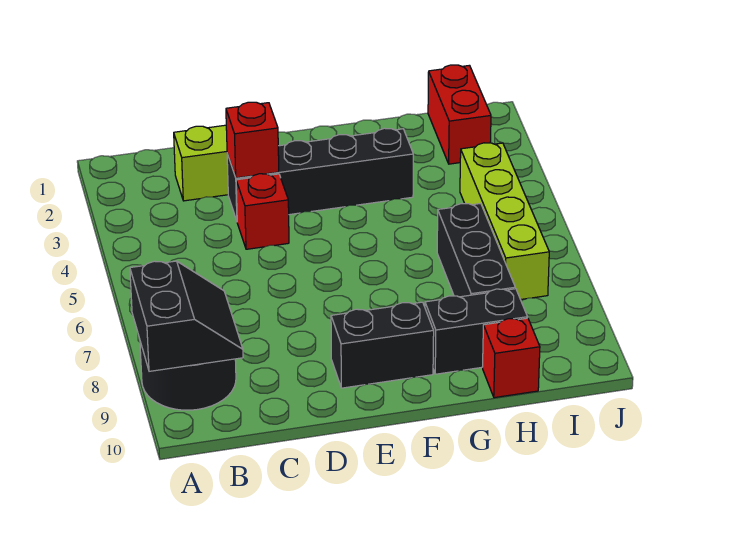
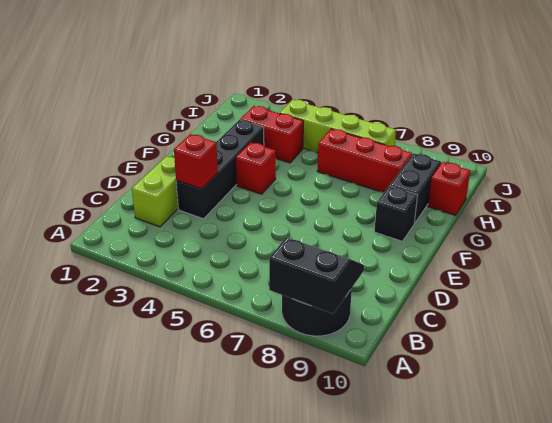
red brick D4 level 1 -> red brick F4 level 1
black brick E9:F9 level 1 -> black brick F9 level 1
black brick H6:H8 level 1 -> red brick H6:H8 level 1
red brick I1:I2 level 1 -> red brick H3:H4 level 1

